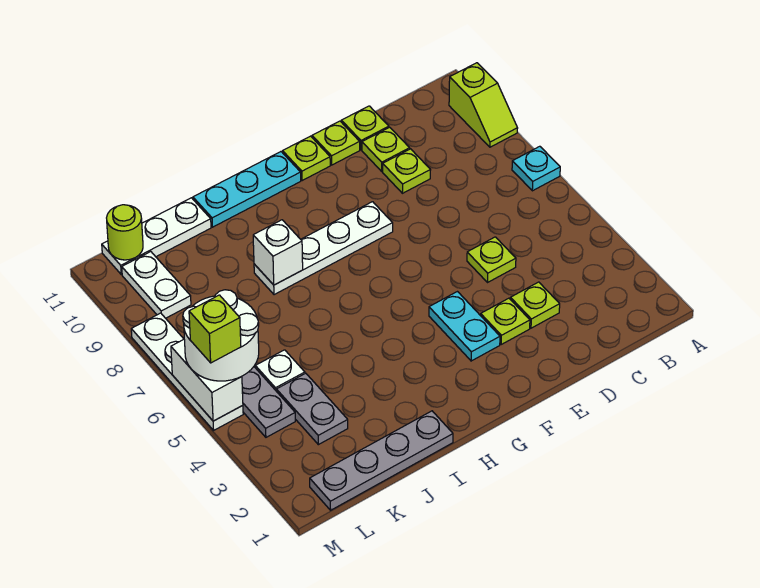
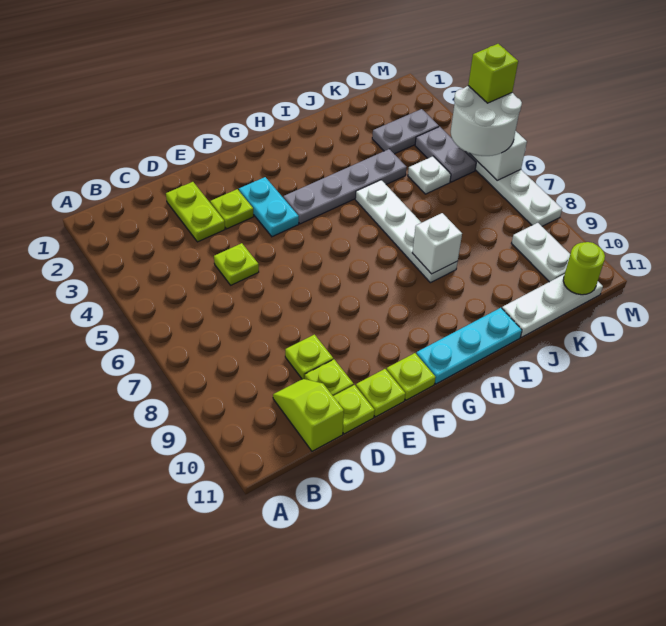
cyan plate A7 level 1 -> none
lime slope A9:A10 level 1 top 10 -> lime slope C10:C11 level 1 top 11
lime plate D3 level 1 -> lime plate D2:D3 level 1
white plate F8:I8 level 1 -> white plate I5:I8 level 1
grey plate I1:L1 level 1 -> grey plate G4:J4 level 1
grey plate K3:K4 level 1 -> grey plate K3:L3 level 1

